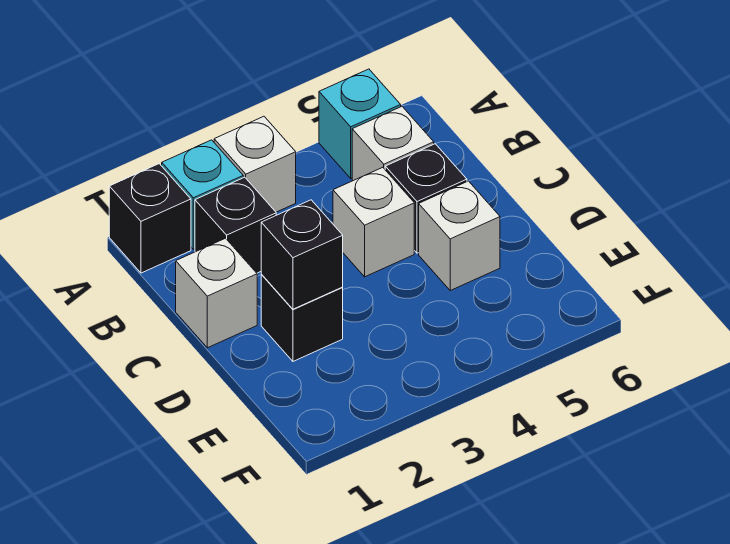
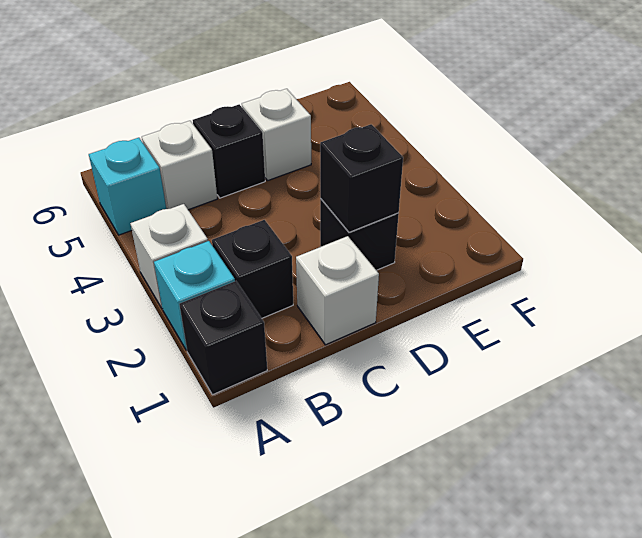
white brick C4 level 1 -> none

